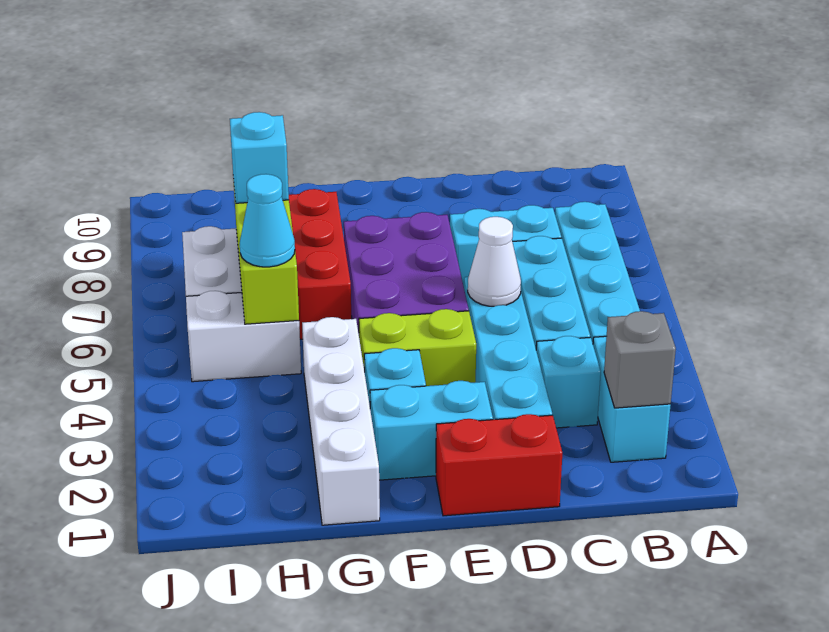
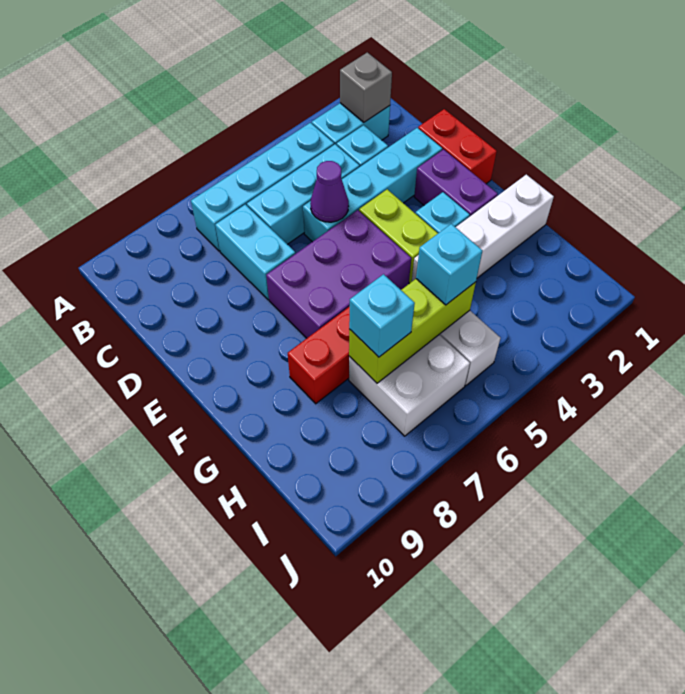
white cone D5 level 2 -> purple cone D5 level 2
cyan brick E2:F2 level 1 -> purple brick E2:F2 level 1
cyan cone H5 level 3 -> cyan brick H5 level 3

